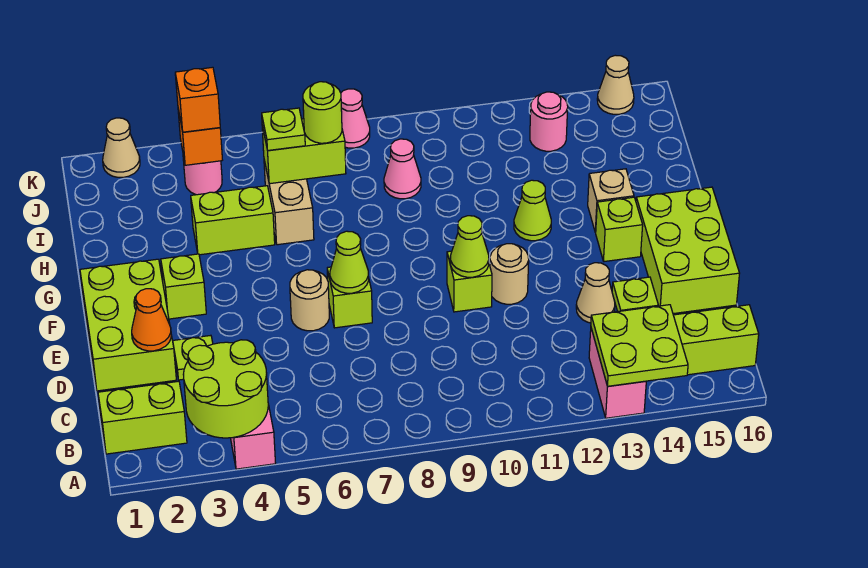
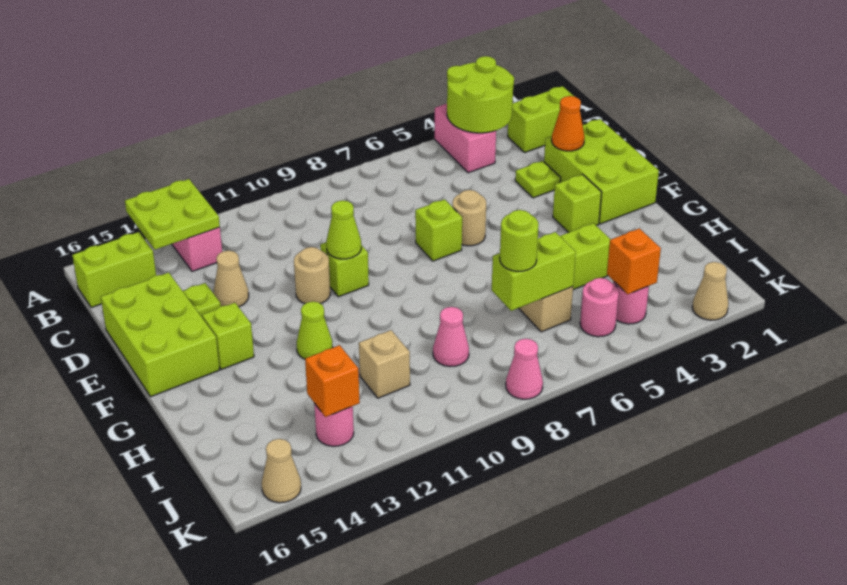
lime cone E7 level 2 -> none
tan brick G14 level 1 -> tan brick I11 level 1
lime plate I6 level 3 -> none
orange brick J4 level 3 -> orange brick J13 level 2
none -> pink round brick J5 level 1

